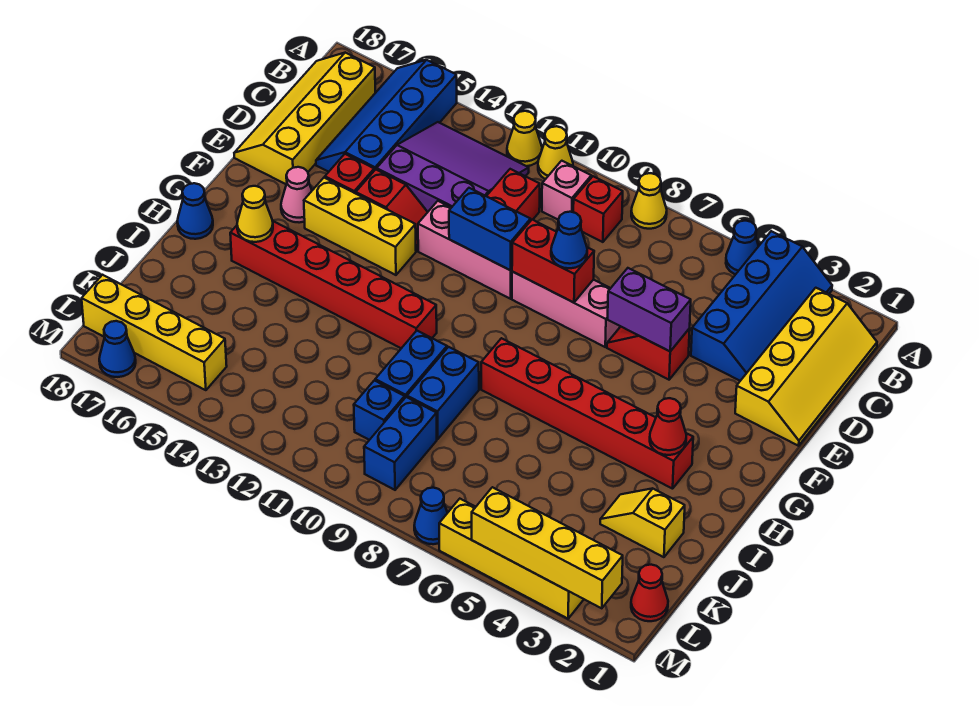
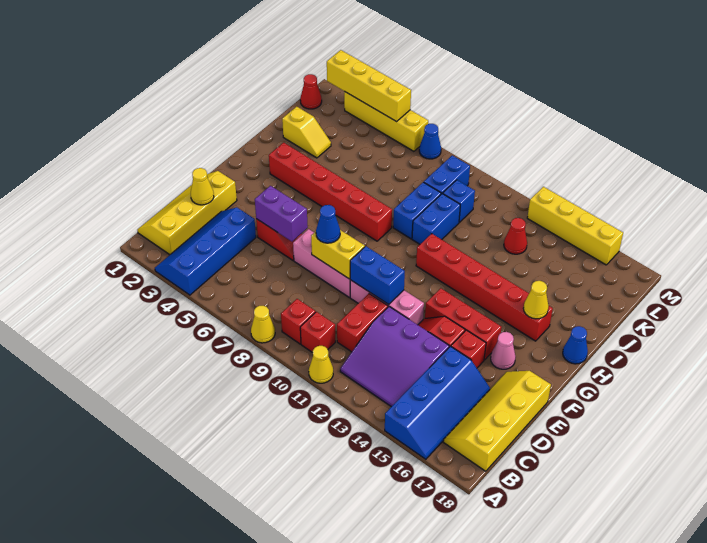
blue cone A5 level 1 -> none
yellow cone A12 level 1 -> yellow cone D2 level 2
pink brick B10 level 1 -> red brick B10 level 1
yellow slope B17:E18 level 1 top 17 -> yellow slope B17:E18 level 1 top 18
red brick E8:E9 level 2 -> yellow brick E8:E9 level 2
yellow brick F13:F15 level 1 -> red brick F13:F15 level 1
red cone H3 level 2 -> red cone K13 level 1
yellow brick L15:L18 level 1 -> yellow brick M13:M16 level 1
blue cone M17 level 1 -> none

